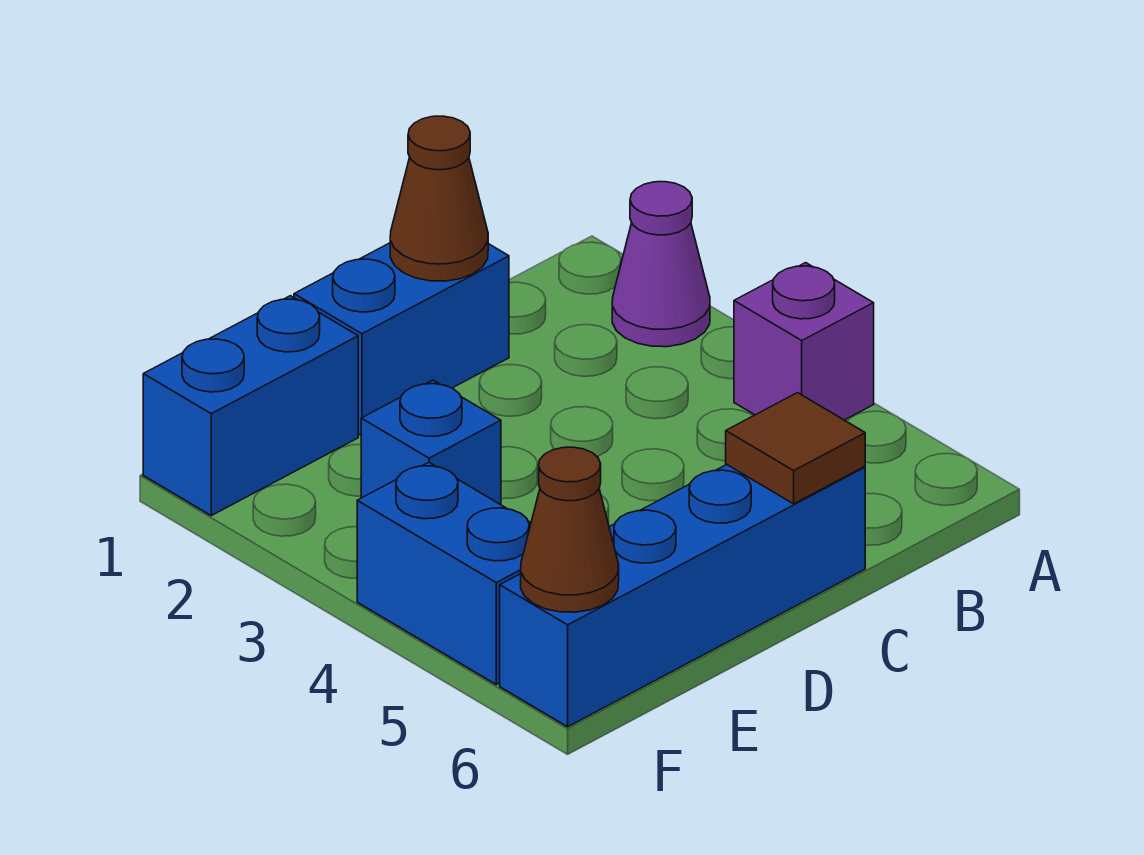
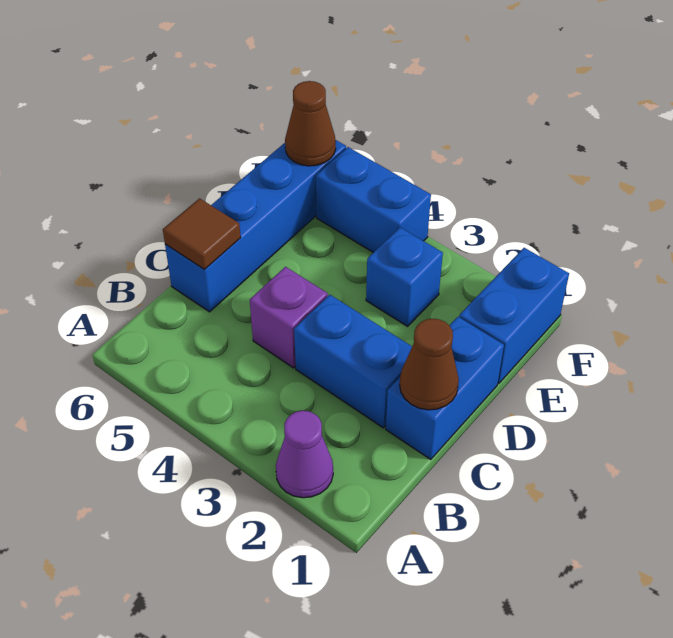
purple brick A4 level 1 -> purple brick C4 level 1
none -> blue brick C2:C3 level 1

